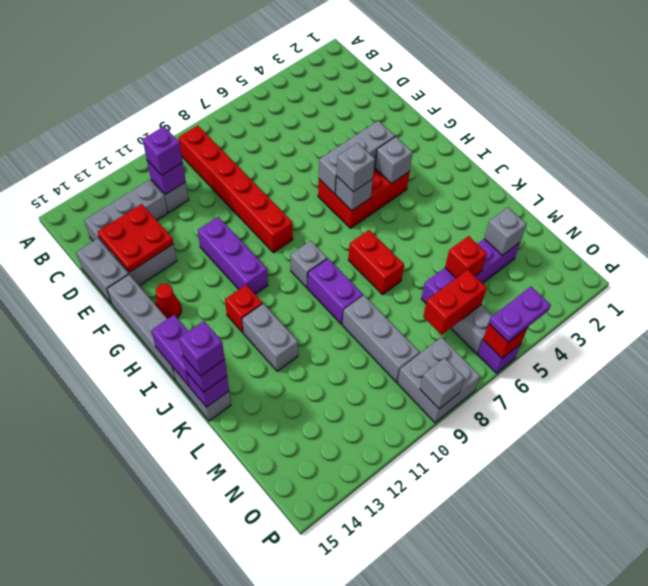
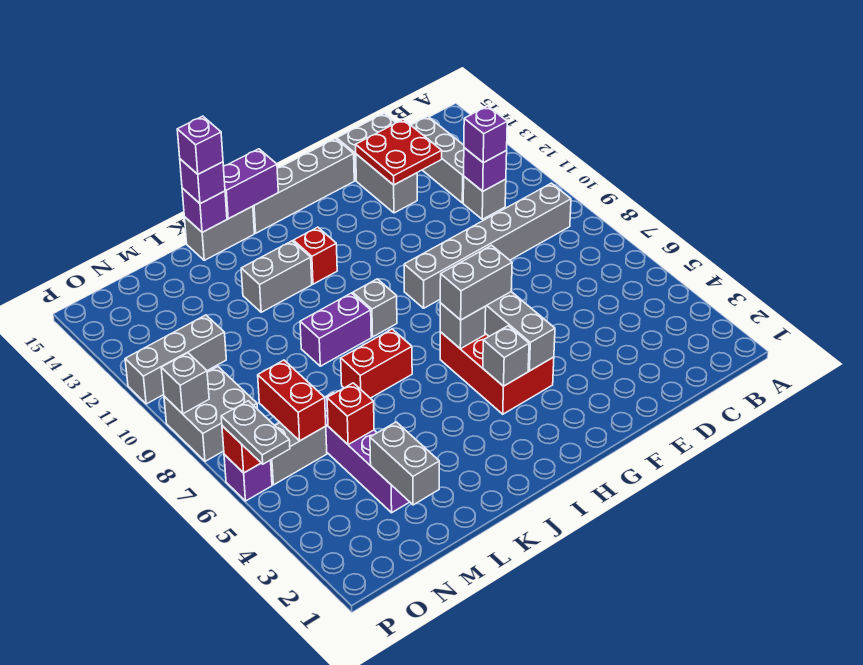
red brick B9:G9 level 1 -> grey brick B9:G9 level 1
purple brick F11:H11 level 1 -> none
red cone G14 level 1 -> none
grey brick H6 level 3 -> grey brick G6:H6 level 3
grey brick L9:N9 level 1 -> grey brick N11:P11 level 1
grey brick M3 level 2 -> grey brick M2:M3 level 2
purple plate P5:P6 level 3 -> grey plate P5:P6 level 3

